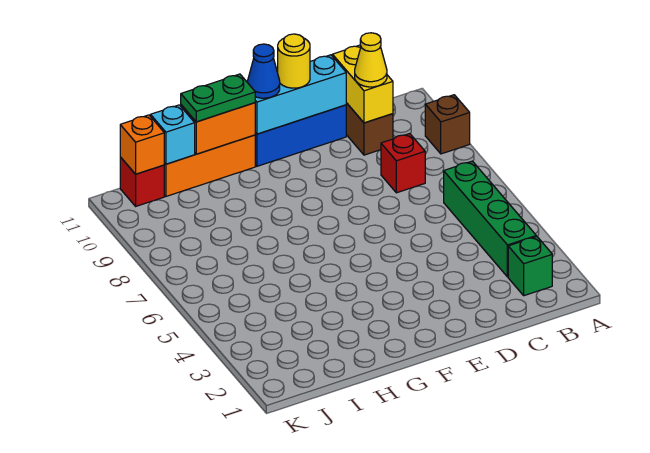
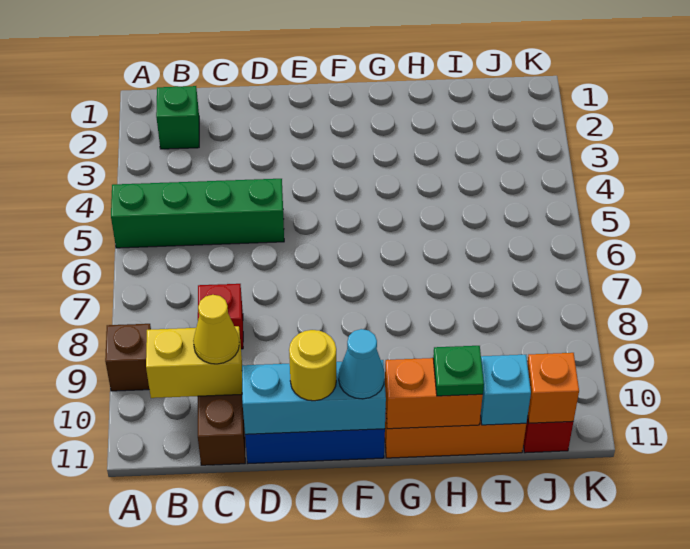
green brick B3:B6 level 1 -> green brick A5:D5 level 1
yellow brick C10:C11 level 2 -> yellow brick B10:C10 level 2
blue cone F11 level 3 -> cyan cone F11 level 3
green plate G11:H11 level 3 -> green plate H11 level 3

